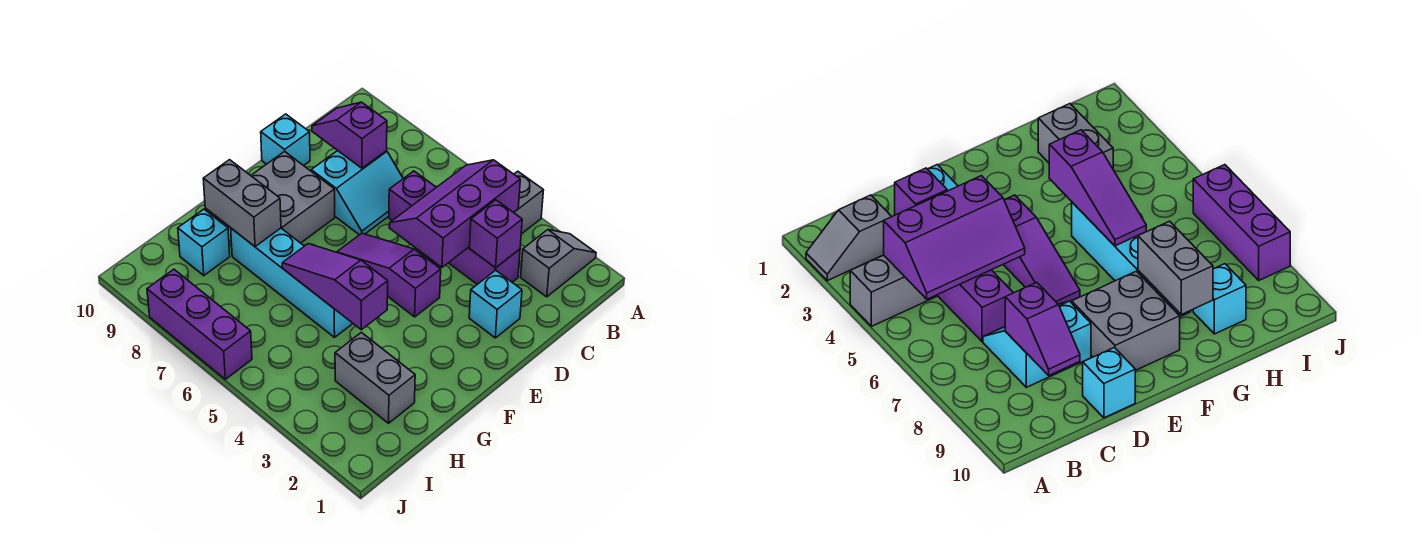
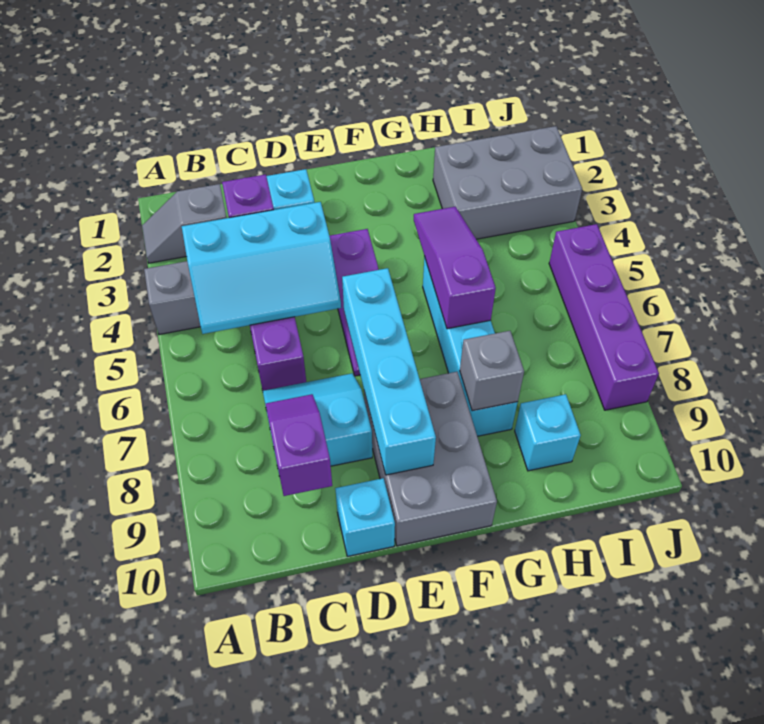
purple slope B4:D5 level 2 top 4 -> cyan slope B4:D5 level 2 top 4
purple slope C8:C9 level 2 top 8 -> purple slope C8:C9 level 2 top 9
none -> cyan brick E6:E9 level 2
grey brick E8:F9 level 1 -> grey brick E8:F10 level 1
purple slope G4:G6 level 2 top 4 -> purple slope G4:G6 level 2 top 6
grey brick G8:G9 level 2 -> grey brick G8 level 2
grey brick H2:H3 level 1 -> grey brick H2:J3 level 1
purple brick J6:J8 level 1 -> purple brick J5:J8 level 1

